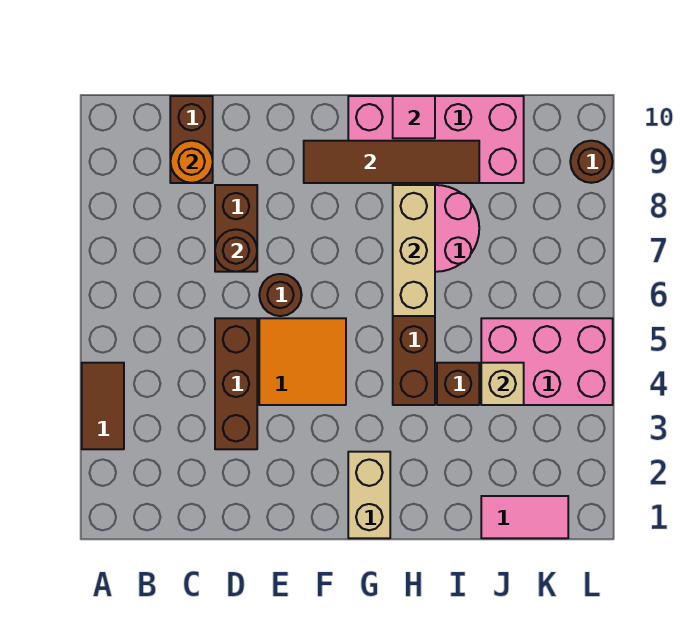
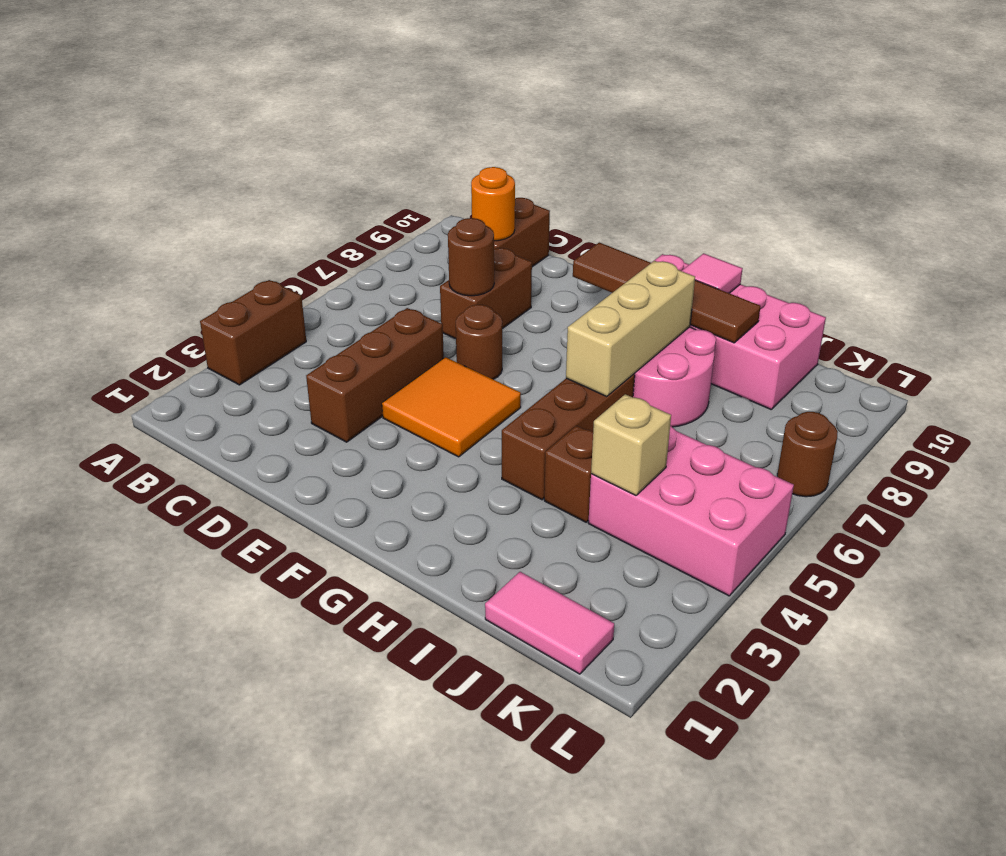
brown tile A3:A4 level 1 -> brown brick A3:A4 level 1
tan brick G1:G2 level 1 -> none
brown round brick L9 level 1 -> brown round brick L7 level 1

